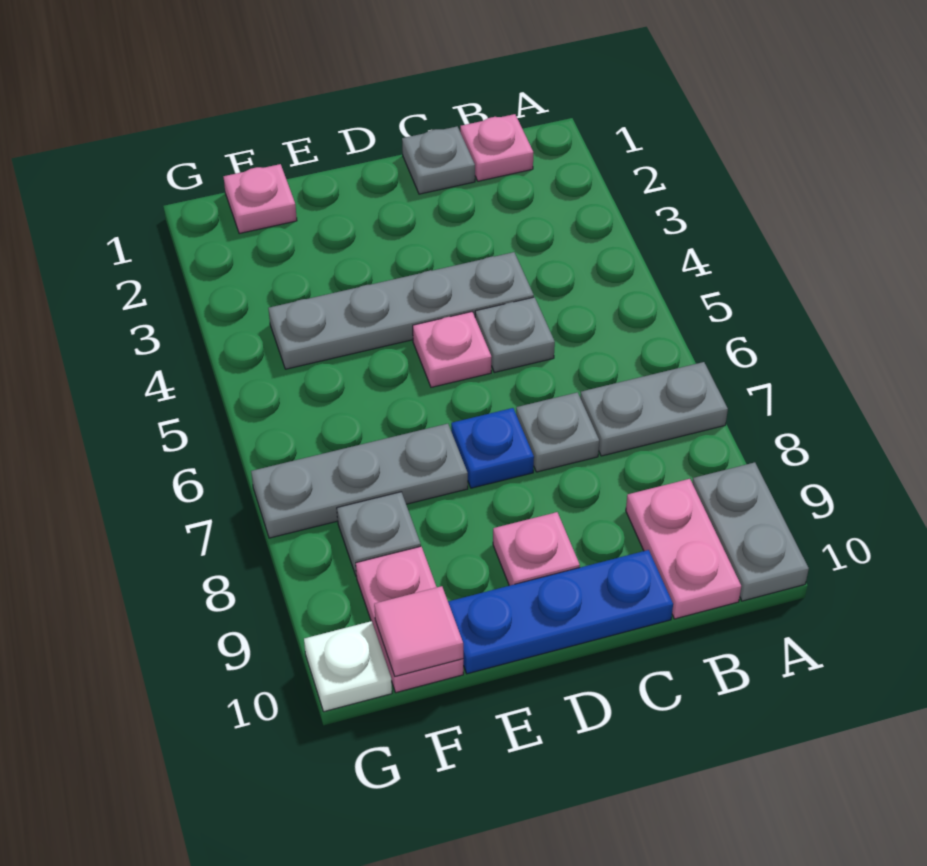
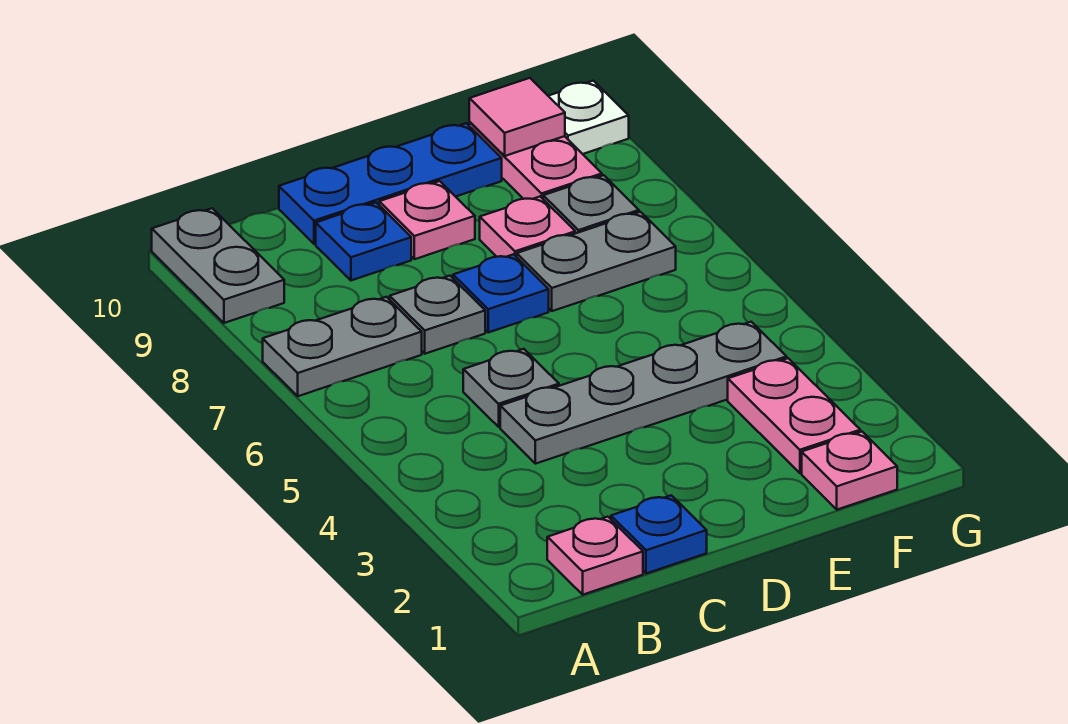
pink plate B9:B10 level 1 -> pink plate F2:F3 level 1
grey plate C1 level 1 -> blue plate C1 level 1
none -> blue plate C9 level 1
pink plate D5 level 1 -> pink plate E8 level 1
grey plate E7:G7 level 1 -> grey plate E7:F7 level 1

